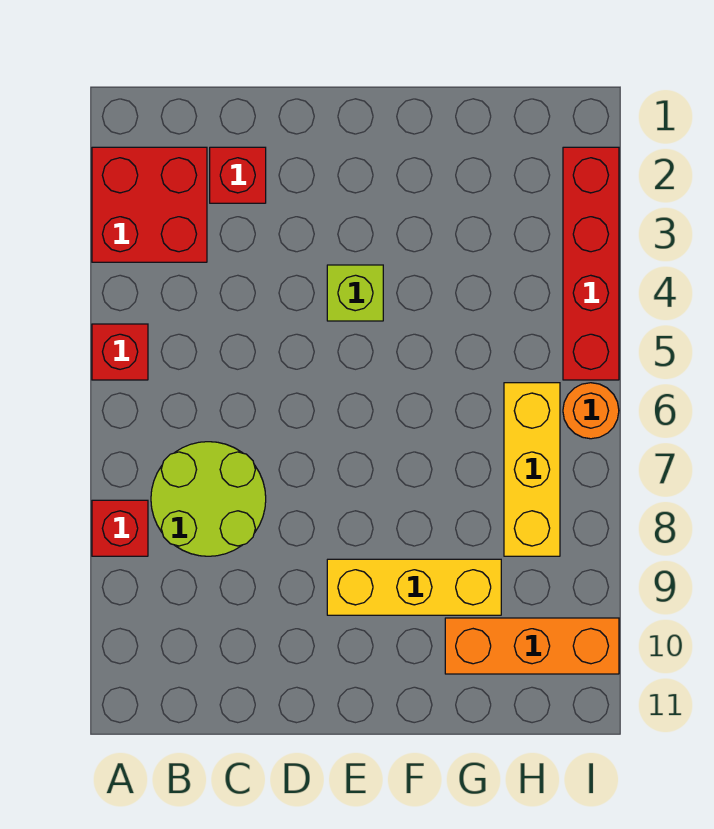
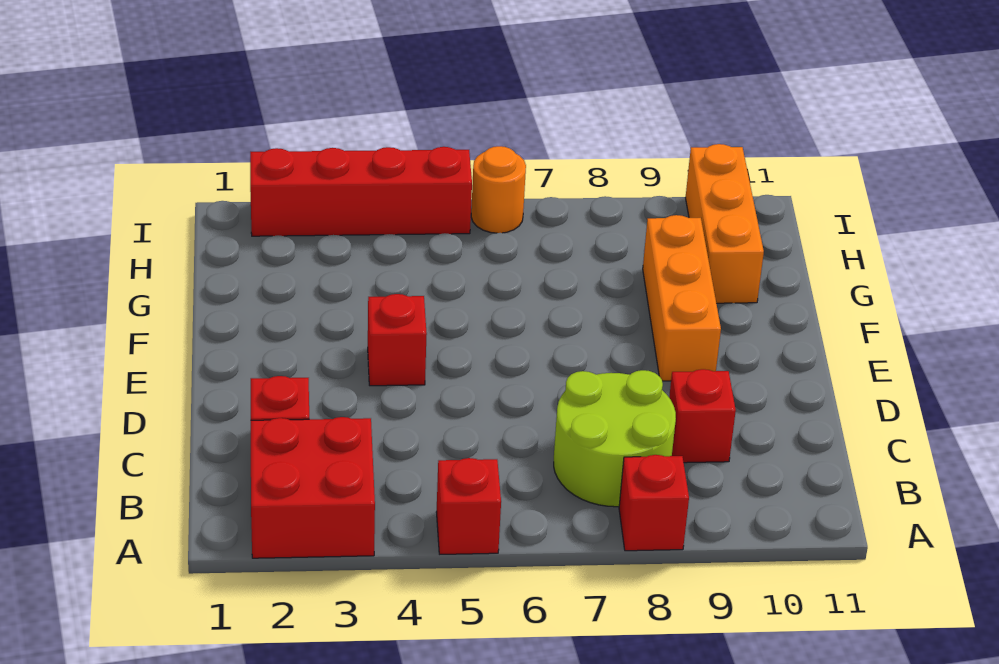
none -> red brick C9 level 1
lime brick E4 level 1 -> red brick E4 level 1
yellow brick E9:G9 level 1 -> orange brick E9:G9 level 1
yellow brick H6:H8 level 1 -> none

